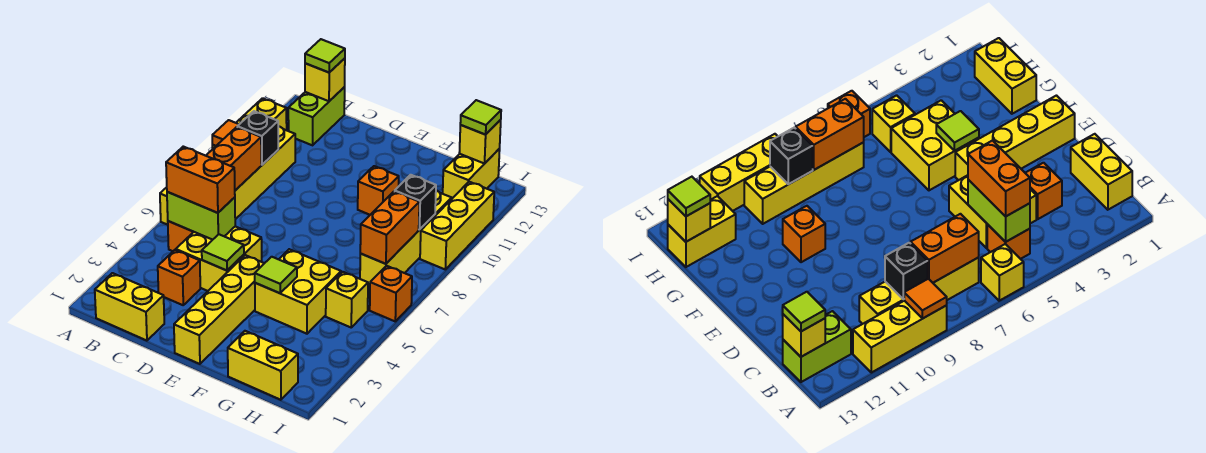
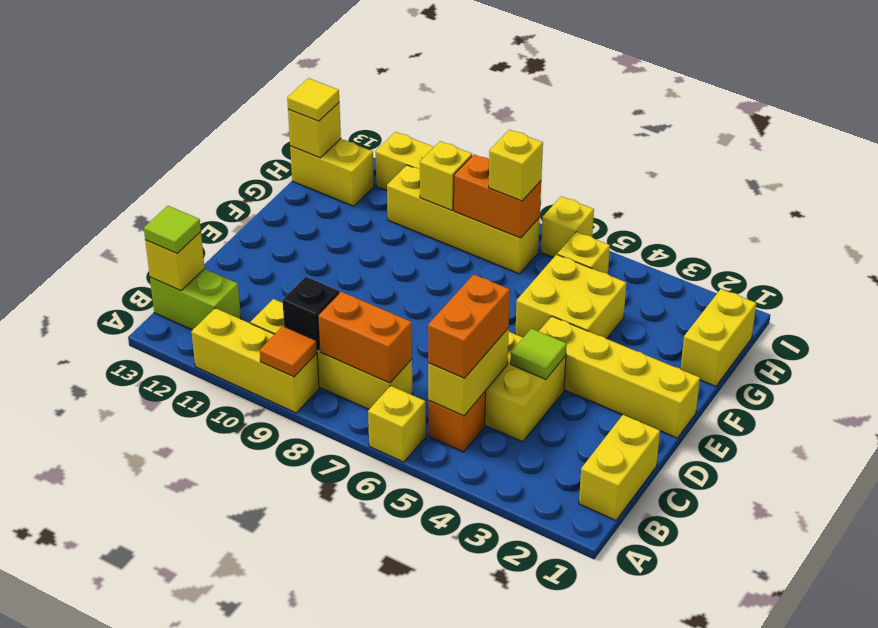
lime brick B5:C5 level 2 -> yellow brick B5:C5 level 2
orange brick C3 level 1 -> none
lime tile F4 level 2 -> none
orange brick F10 level 1 -> none
none -> yellow brick H7 level 3
black brick H9 level 2 -> yellow brick H9 level 2
lime tile H13 level 3 -> yellow tile H13 level 3
orange brick I6 level 1 -> yellow brick I6 level 1

